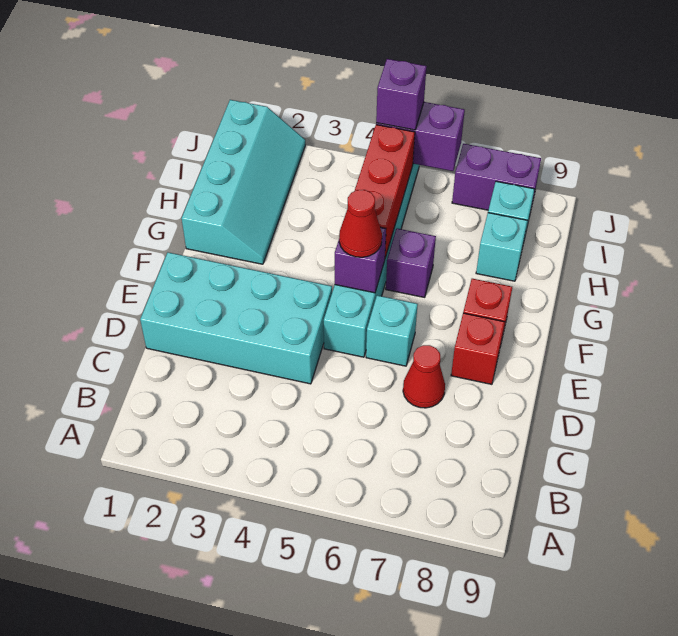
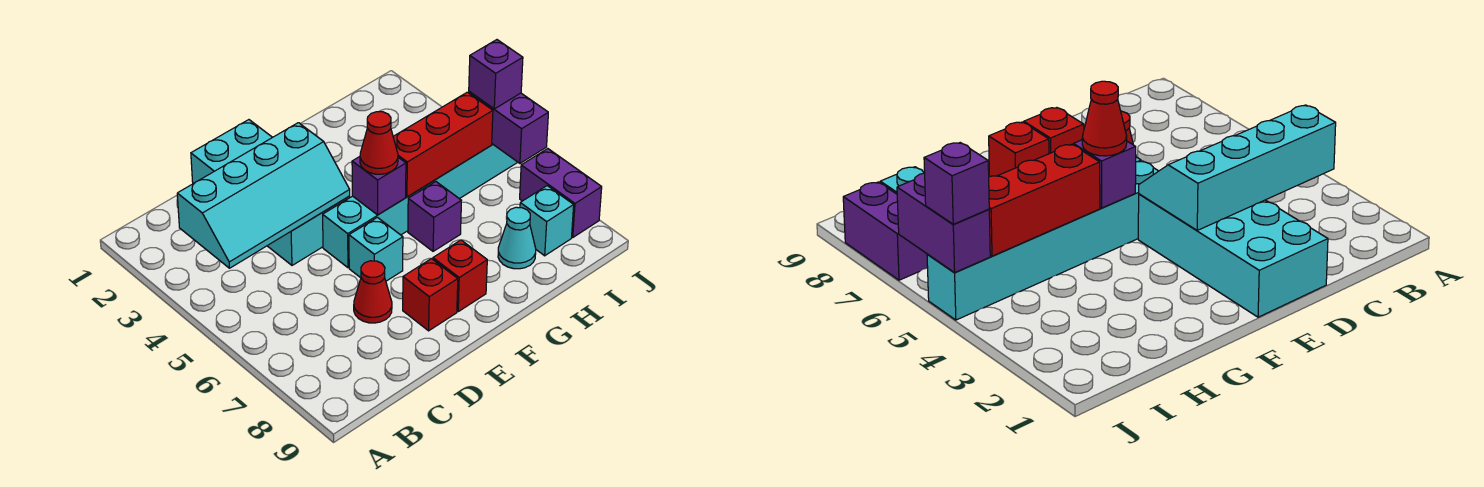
cyan slope G1:J2 level 1 top 1 -> cyan slope B3:E4 level 2 top 3
cyan brick H8 level 1 -> cyan cone H8 level 1

